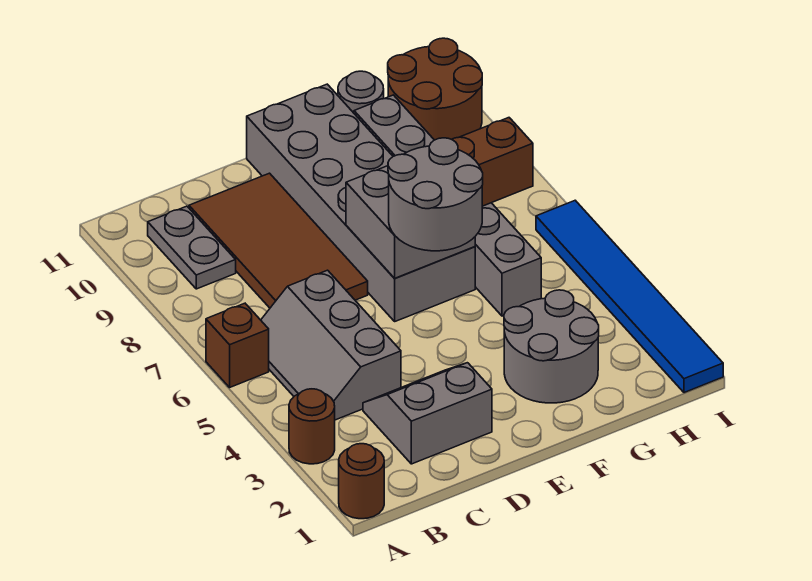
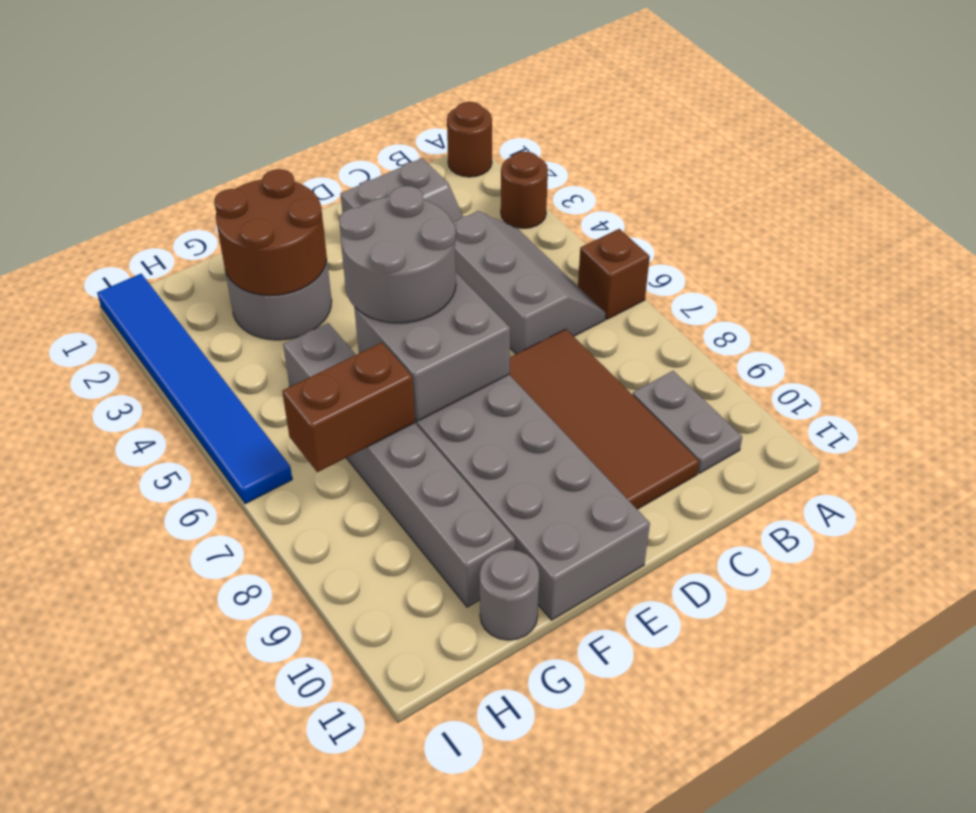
brown round brick H10:I11 level 1 -> brown round brick F2:G3 level 2

